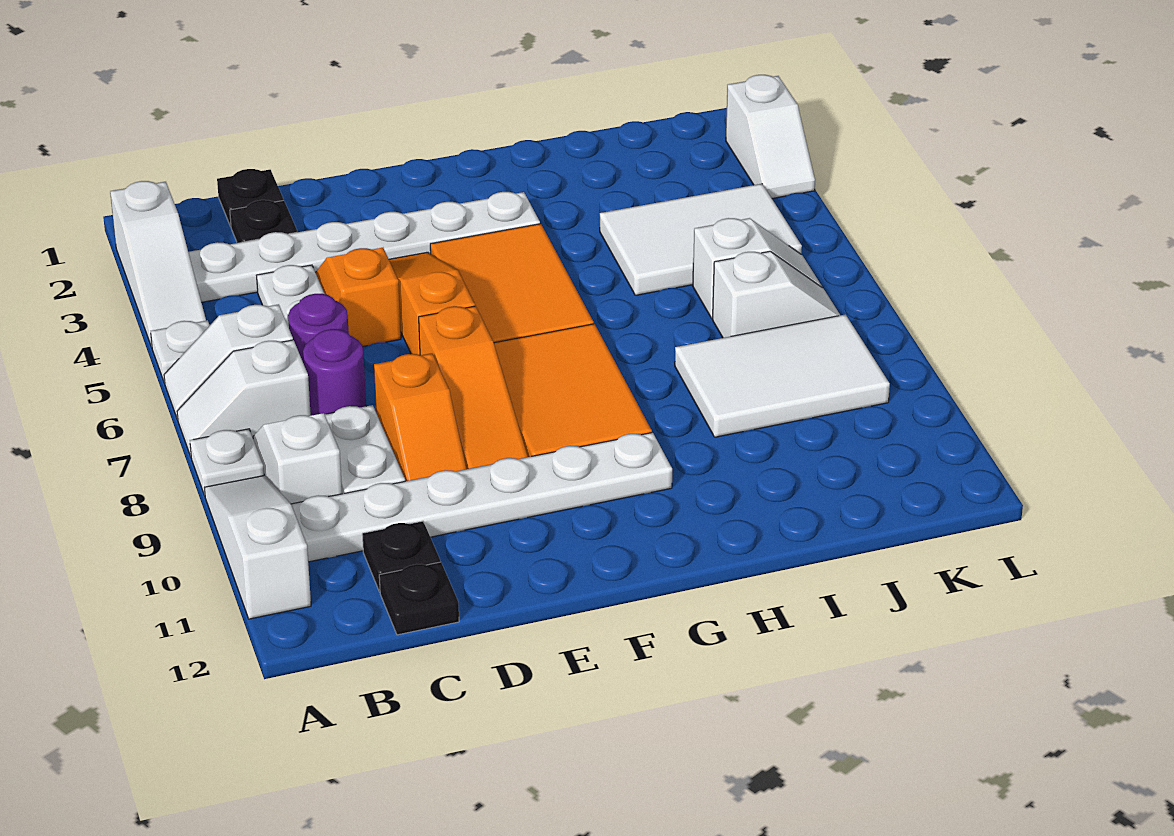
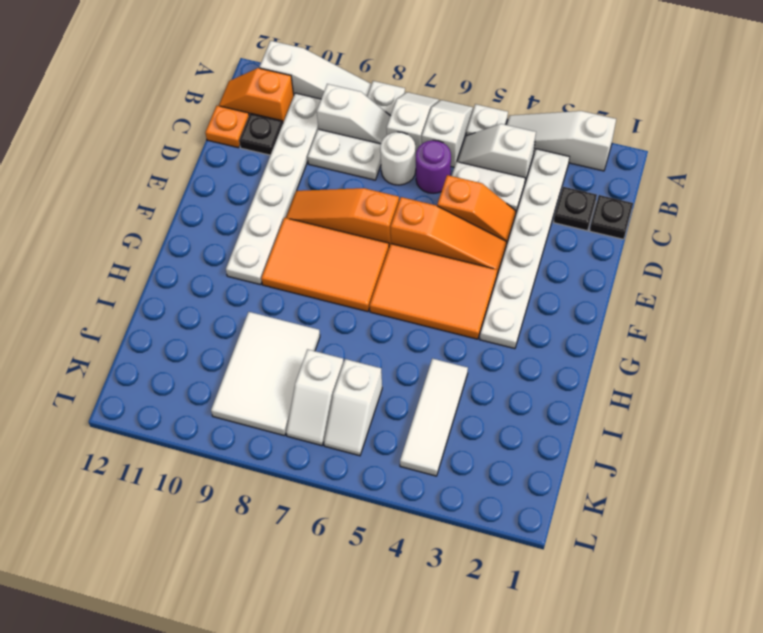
purple round brick C7 level 1 -> white round brick C7 level 1
black plate C12 level 1 -> orange plate C12 level 1
orange slope D8:D9 level 1 top 8 -> orange slope B11:B12 level 1 top 11
white tile I4:K5 level 1 -> white tile I4:K4 level 1
white slope L2:L3 level 1 top 2 -> white slope B4:B5 level 1 top 4

